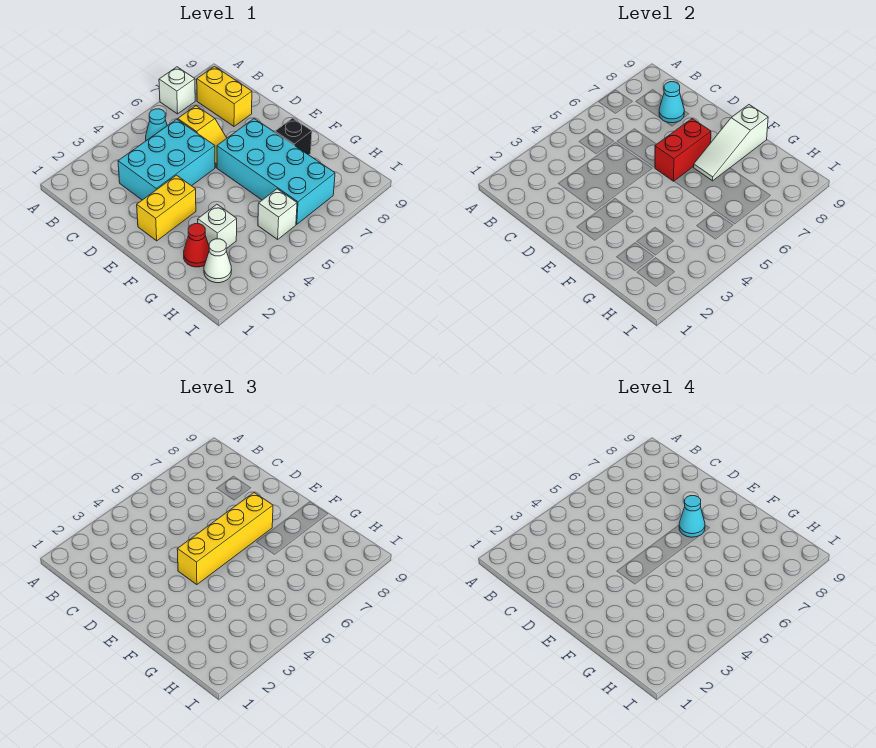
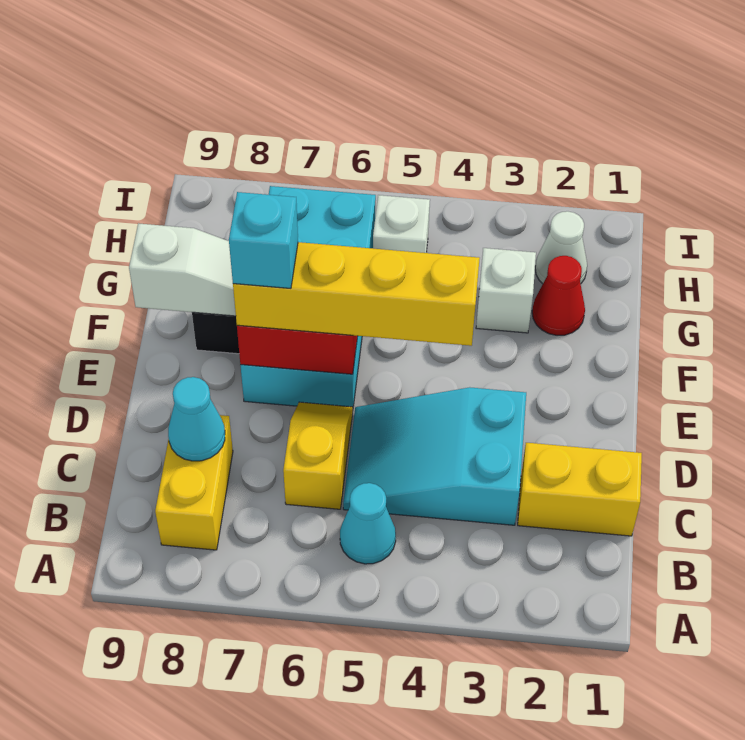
white brick A7 level 1 -> none
cyan brick C3:D5 level 1 -> cyan slope C3:D5 level 1 top 3
yellow brick E2:E3 level 1 -> yellow brick C1:C2 level 1
cyan cone E7 level 4 -> cyan brick E7 level 4

